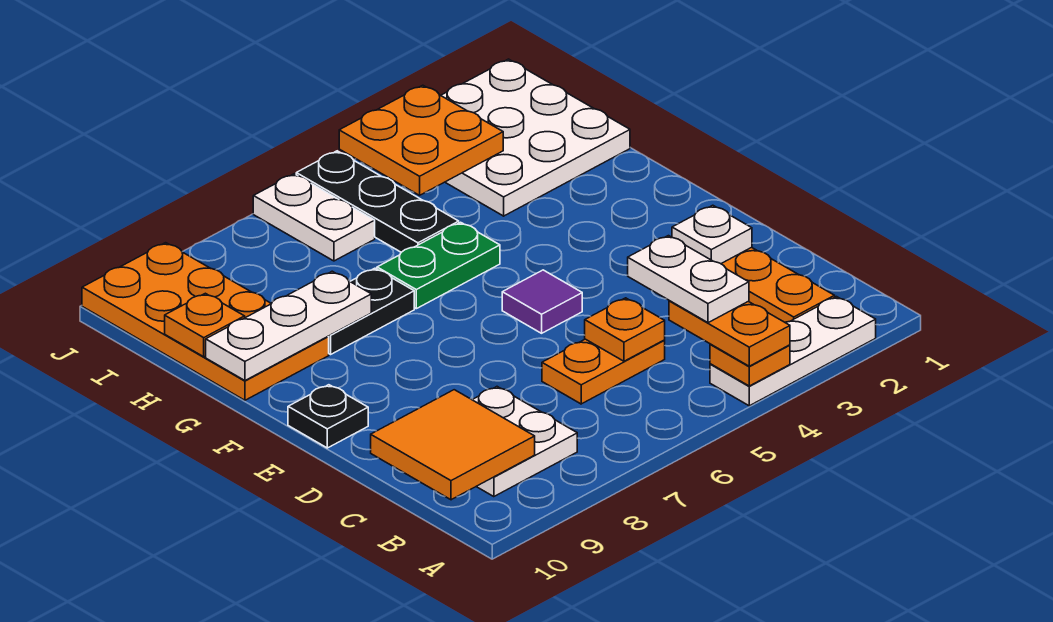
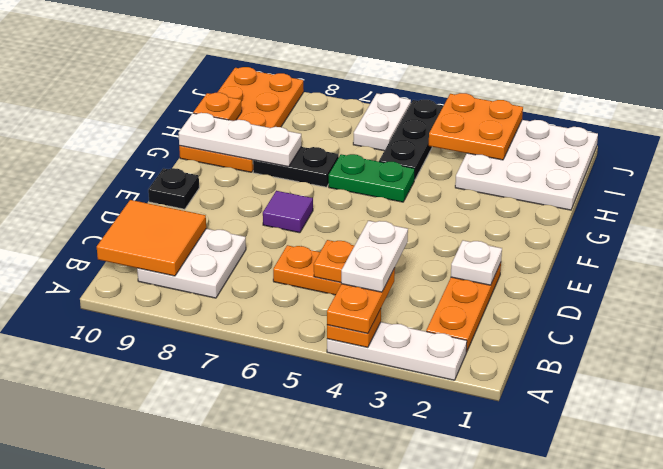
purple tile E5 level 1 -> purple tile E7 level 1

